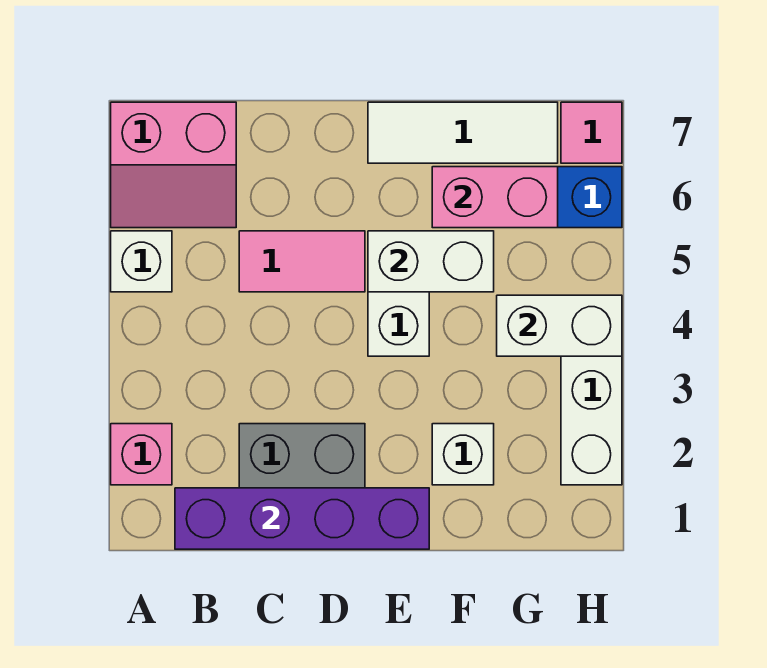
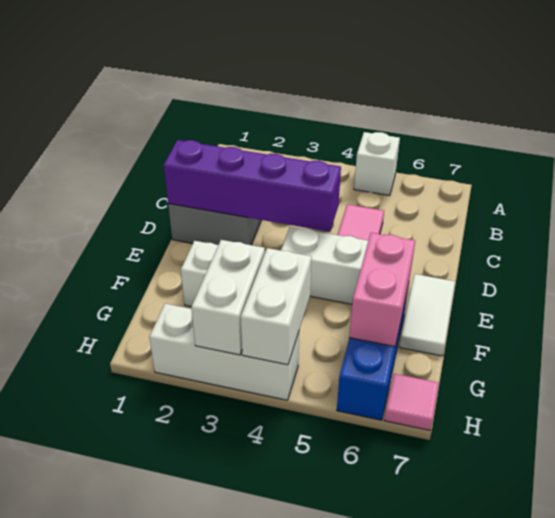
pink brick A2 level 1 -> none
pink slope A6:B7 level 1 top 7 -> none
purple brick B1:E1 level 2 -> purple brick D1:D4 level 2
white brick E5:F5 level 2 -> white brick G3:H3 level 2
white tile E7:G7 level 1 -> white tile E7:F7 level 1

